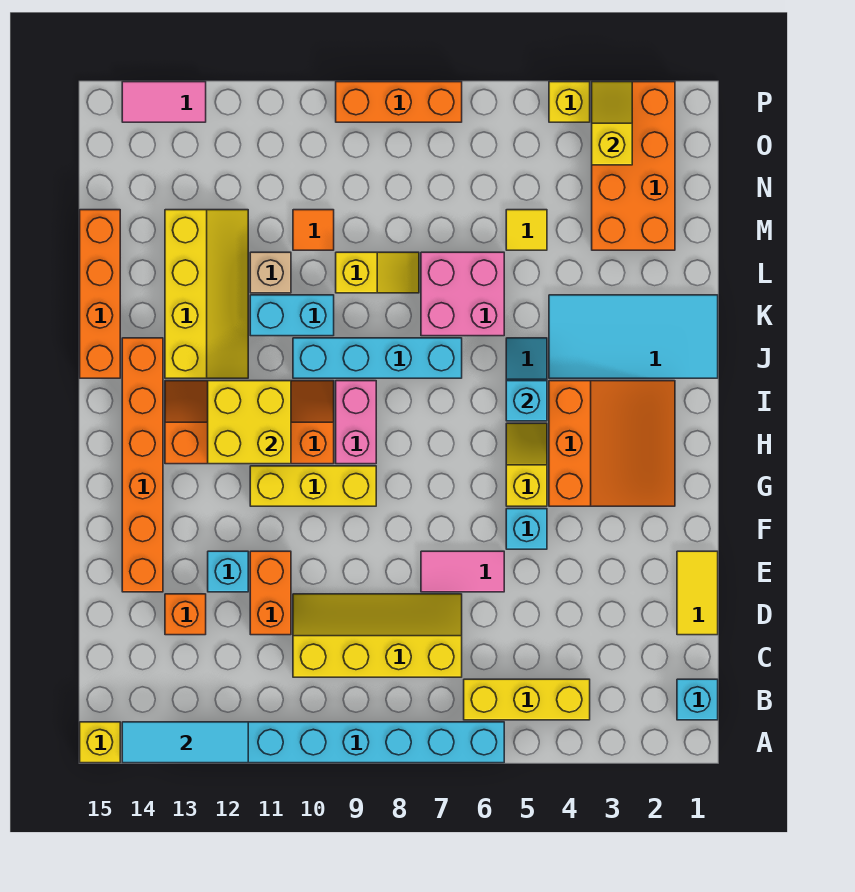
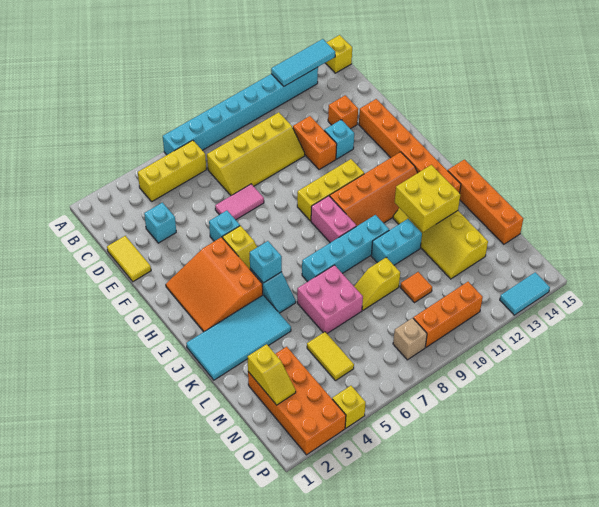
cyan brick B1 level 1 -> cyan brick D3 level 1
yellow brick H11:I12 level 2 -> yellow brick J12:K13 level 2
tan brick L11 level 1 -> tan brick O8 level 1
yellow tile M5 level 1 -> yellow tile M5:N5 level 1
yellow slope O3:P3 level 2 top O -> yellow slope M2:N2 level 2 top M
orange brick P7:P9 level 1 -> orange brick O9:O11 level 1
pink tile P13:P14 level 1 -> cyan tile P13:P14 level 1

